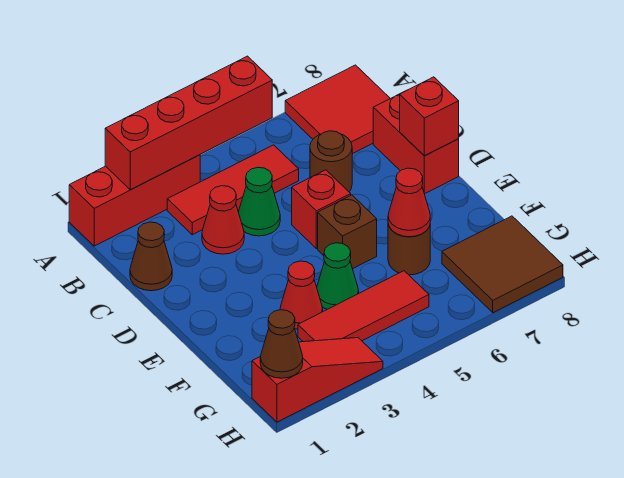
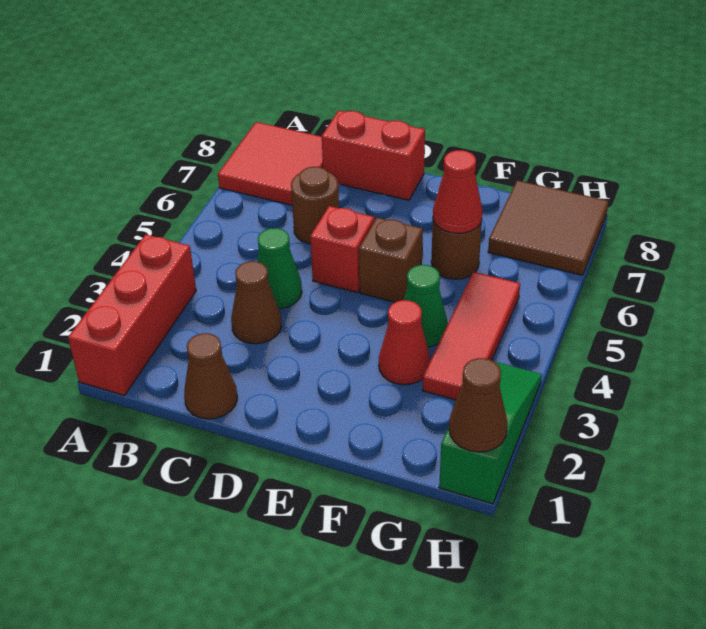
red brick A2:A5 level 2 -> none
red tile B3:B5 level 1 -> none
red cone C3 level 1 -> brown cone C3 level 1
red brick D8 level 2 -> none
red slope H1:H3 level 1 top 1 -> green slope H1:H3 level 1 top 1

